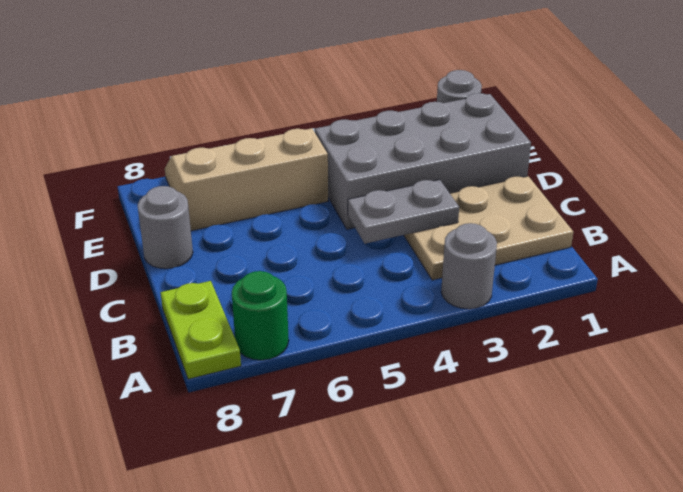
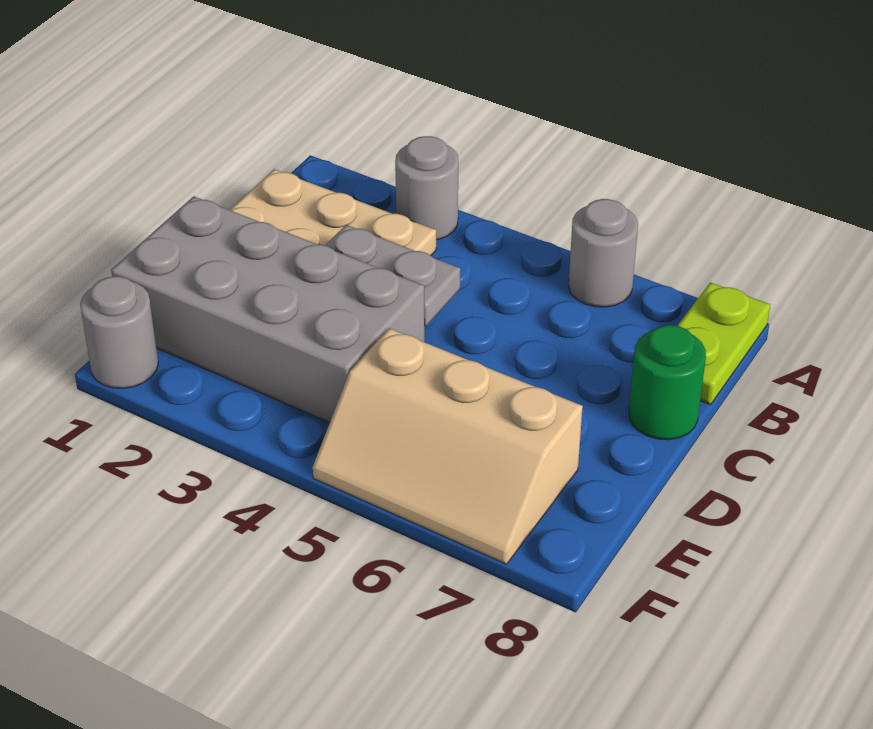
green round brick A7 level 1 -> green round brick C8 level 1
grey round brick D8 level 1 -> grey round brick A6 level 1

